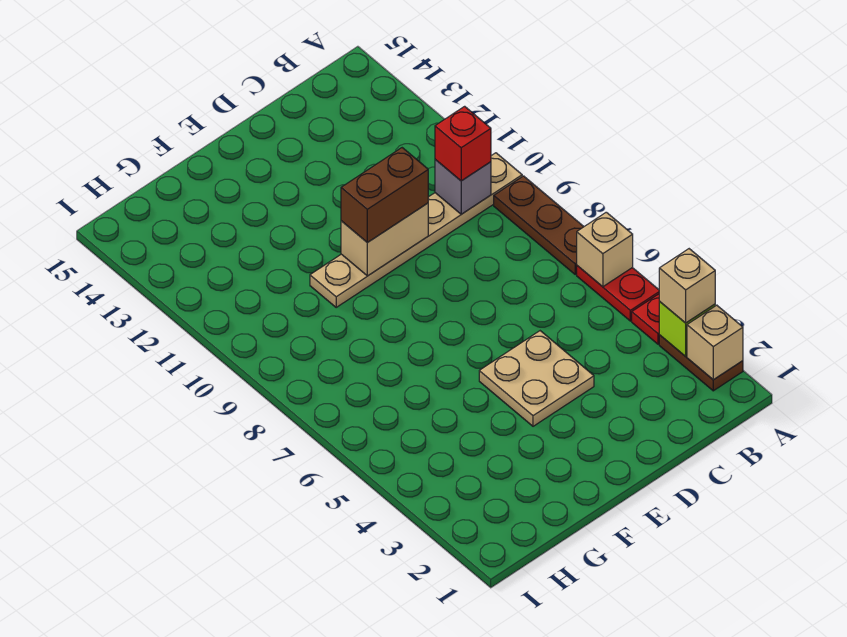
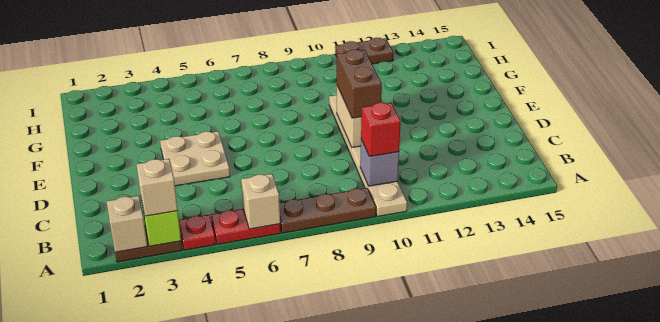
none -> brown plate I11:I12 level 1

